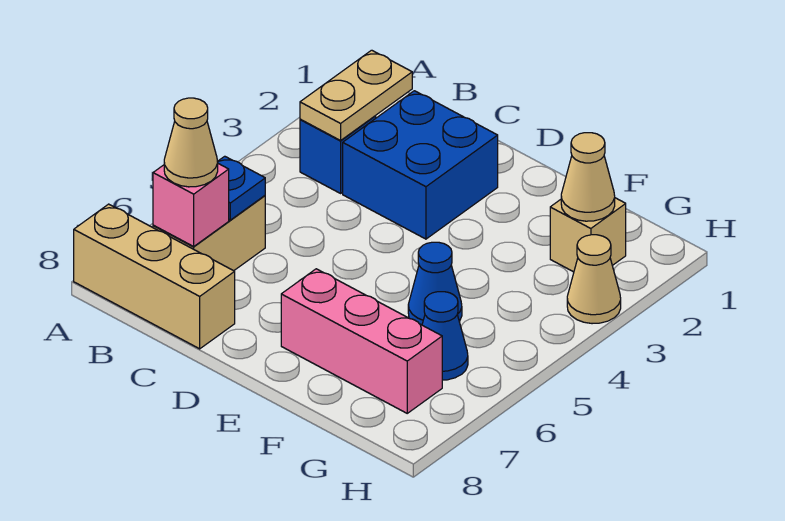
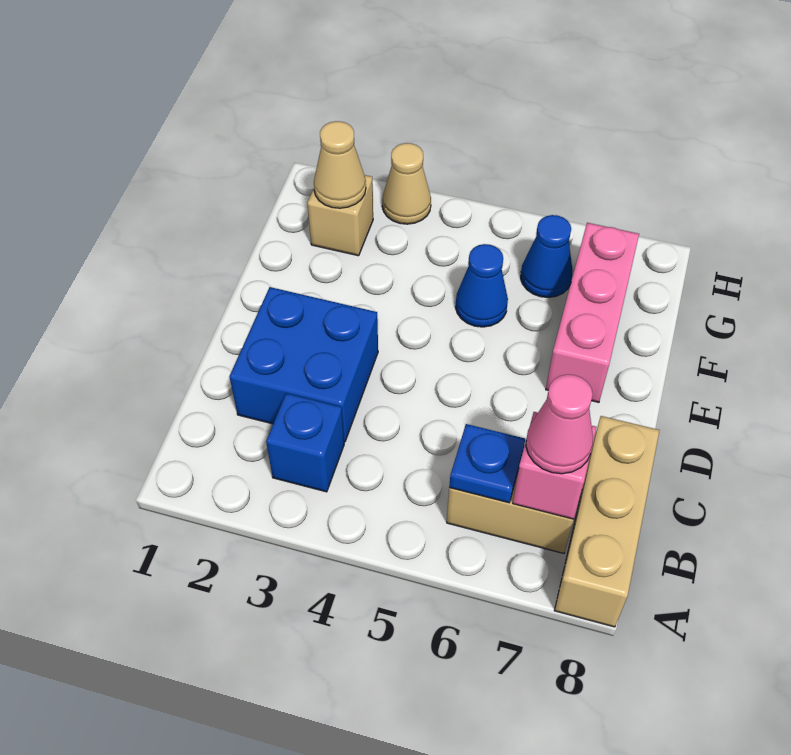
tan plate B2:B3 level 2 -> none
tan cone B7 level 3 -> pink cone B7 level 3

